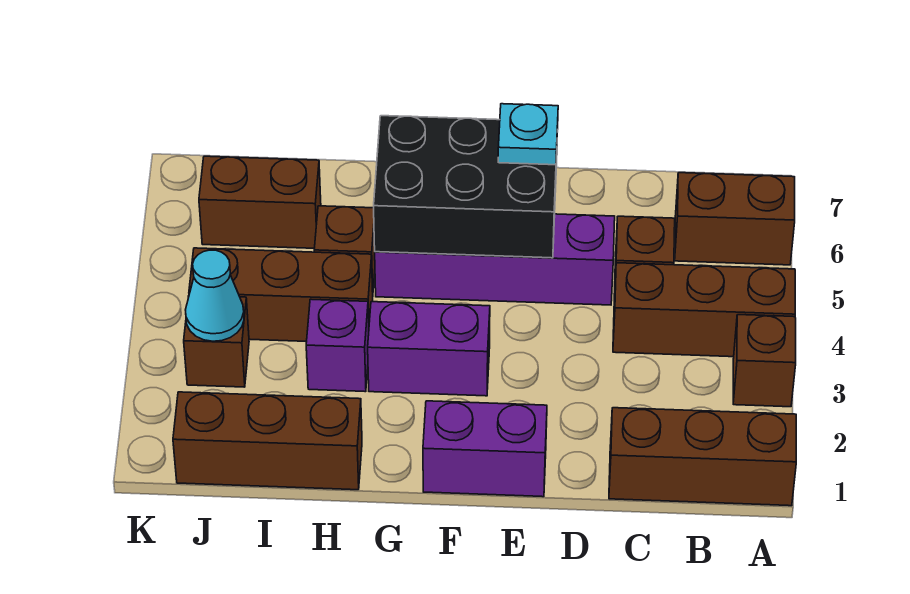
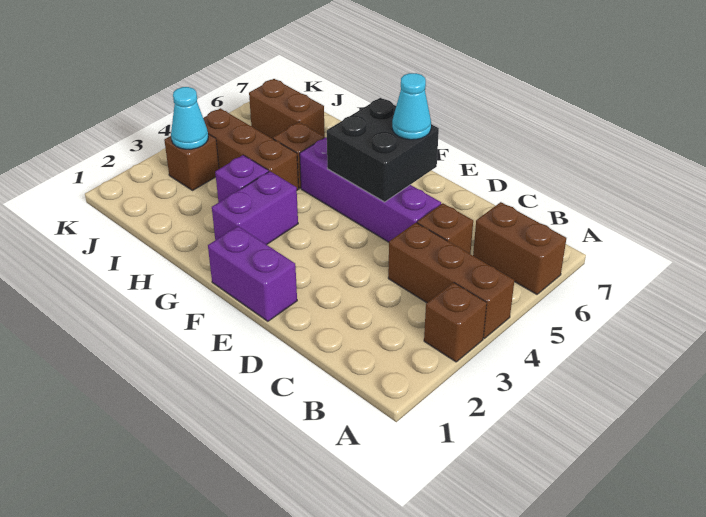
brown brick A1:C1 level 1 -> none
black brick E5:G6 level 2 -> black brick E5:F6 level 2
cyan plate E6 level 3 -> cyan cone E6 level 3
purple brick F3:G3 level 1 -> purple brick G2:G3 level 1
brown brick H1:J1 level 1 -> none

